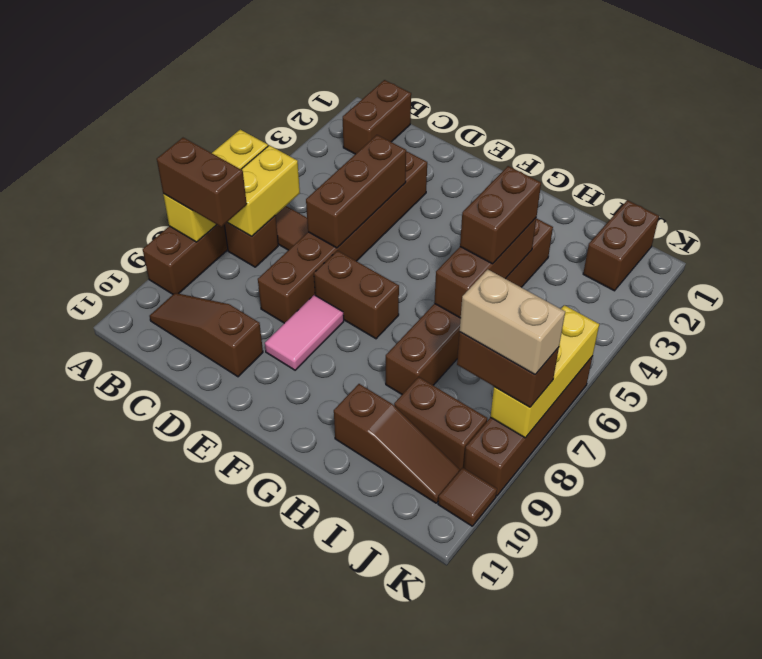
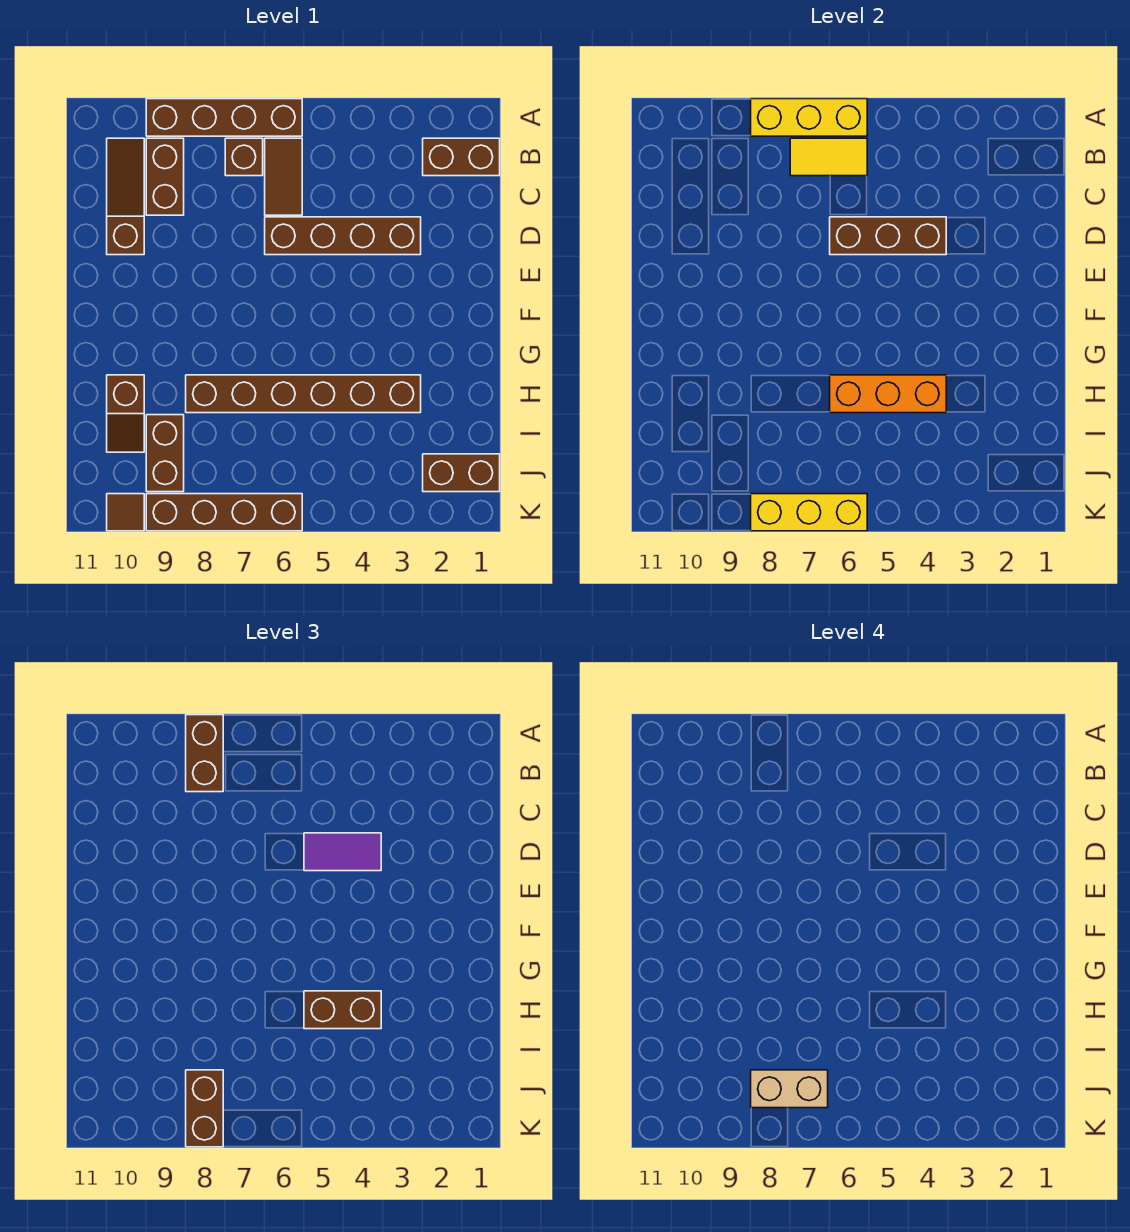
yellow brick B6:B7 level 2 -> yellow tile B6:B7 level 2
brown brick D3:D8 level 1 -> brown brick D3:D6 level 1
none -> purple tile D4:D5 level 3
brown brick E7:F7 level 1 -> brown brick B9:C9 level 1
pink tile E8:E9 level 1 -> none
brown brick H4:H6 level 2 -> orange brick H4:H6 level 2
brown slope H10:J10 level 1 top H -> brown slope H10:I10 level 1 top H
tan brick J8:K8 level 4 -> tan brick J7:J8 level 4

